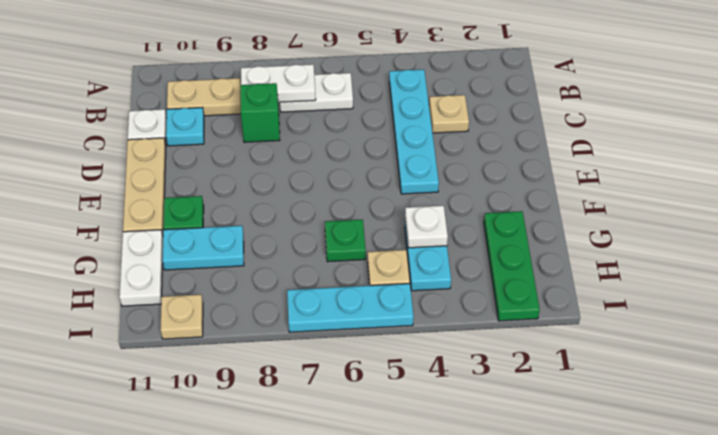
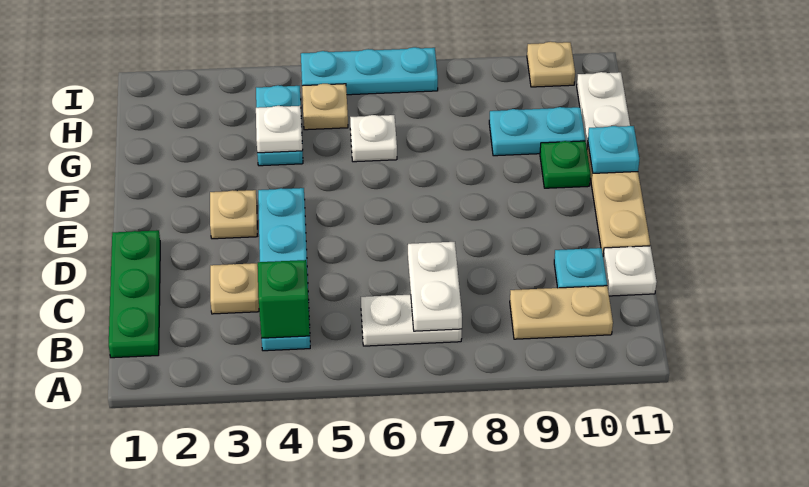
white plate B7:B8 level 2 -> white plate B7:C7 level 2
green brick C8 level 1 -> green brick B4 level 2
none -> tan plate E3 level 1
none -> cyan plate F11 level 2
green plate G2:I2 level 1 -> green plate B1:D1 level 1
green plate G6 level 1 -> white plate G6 level 1

